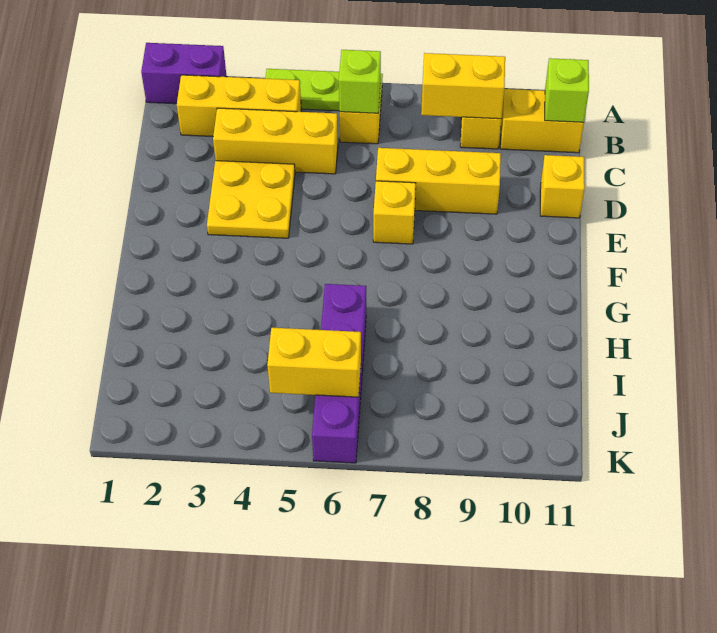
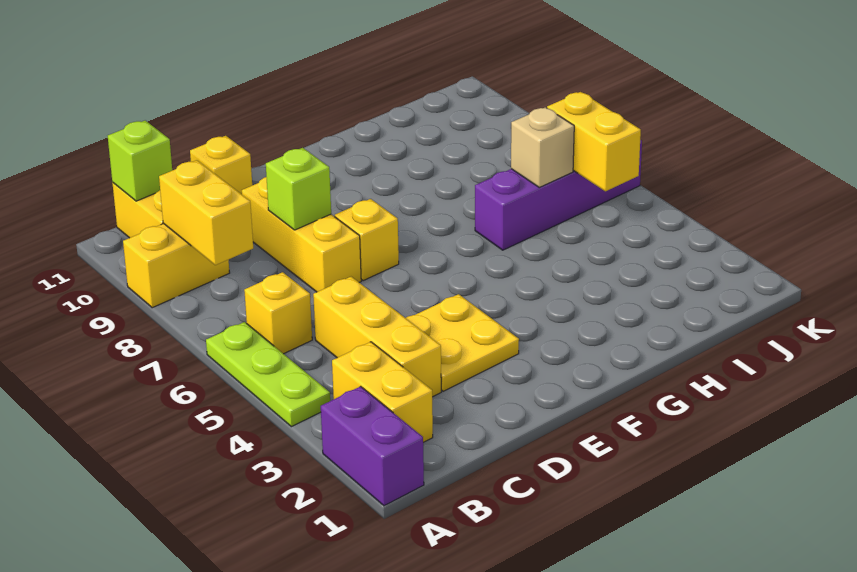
yellow brick B2:B4 level 1 -> yellow brick B2:B3 level 1
lime brick B6 level 2 -> lime brick D8 level 2
none -> tan brick I6 level 2

